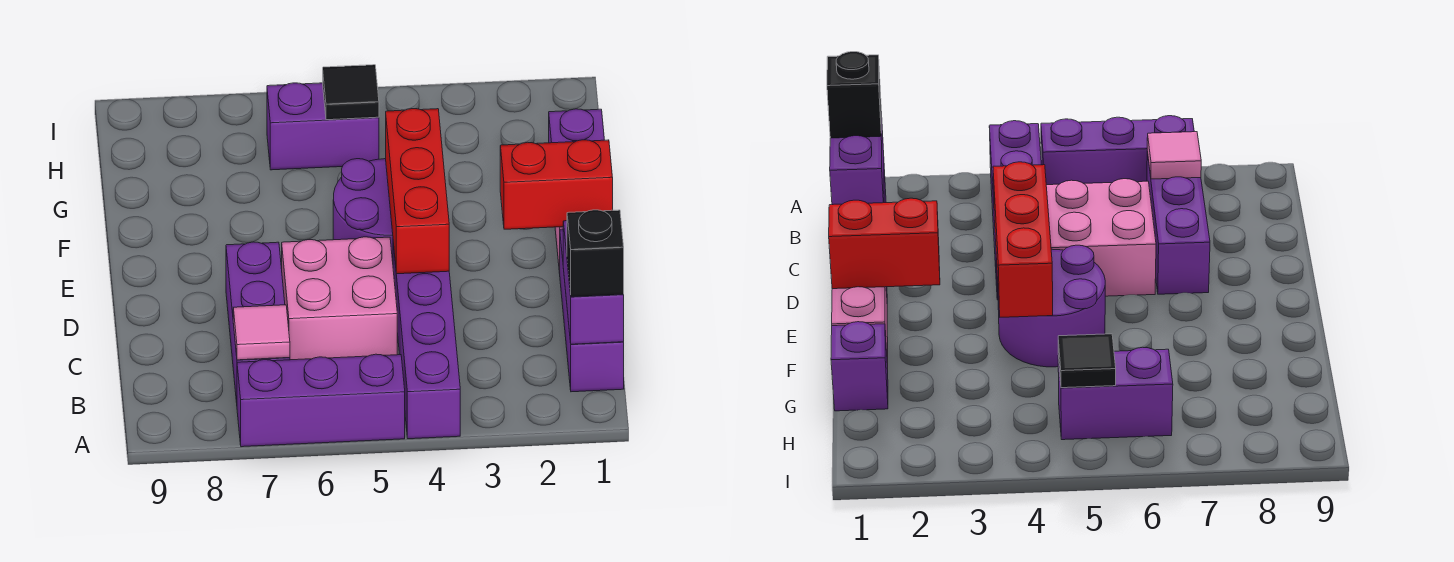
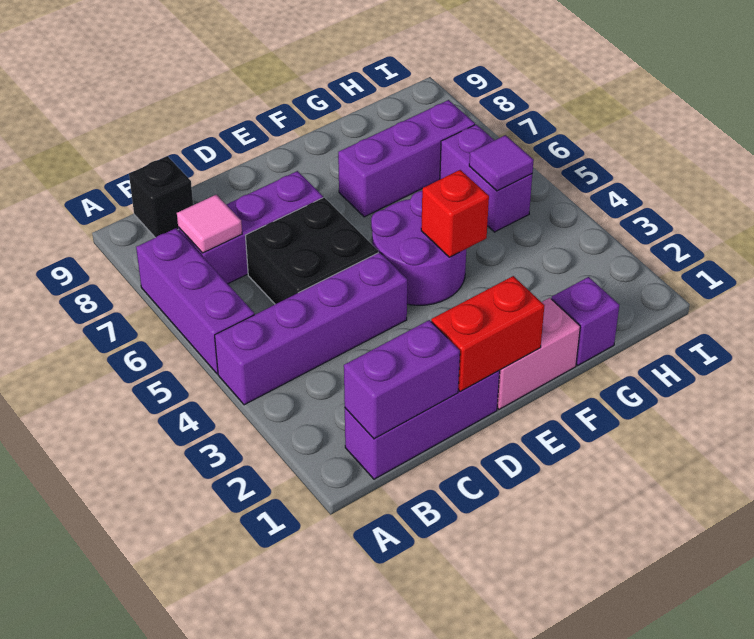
black brick B1 level 3 -> black brick B9 level 1
pink brick C5:D6 level 1 -> black brick C5:D6 level 1
red brick D4:F4 level 2 -> red brick F4 level 2
red brick E1:E2 level 2 -> red brick D1:E1 level 2
none -> purple brick F7:H7 level 1
black tile H5 level 2 -> purple tile H5 level 2

